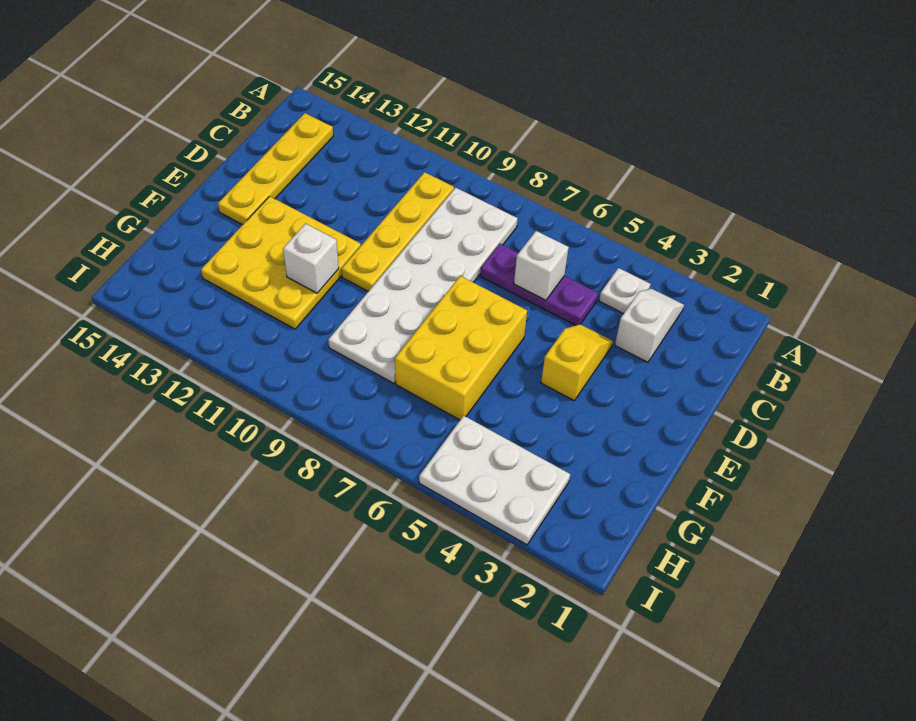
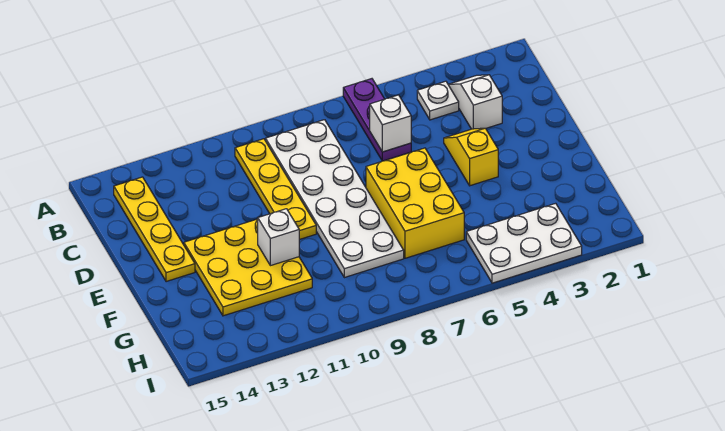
purple plate C5:C7 level 1 -> purple plate A6:C6 level 1

